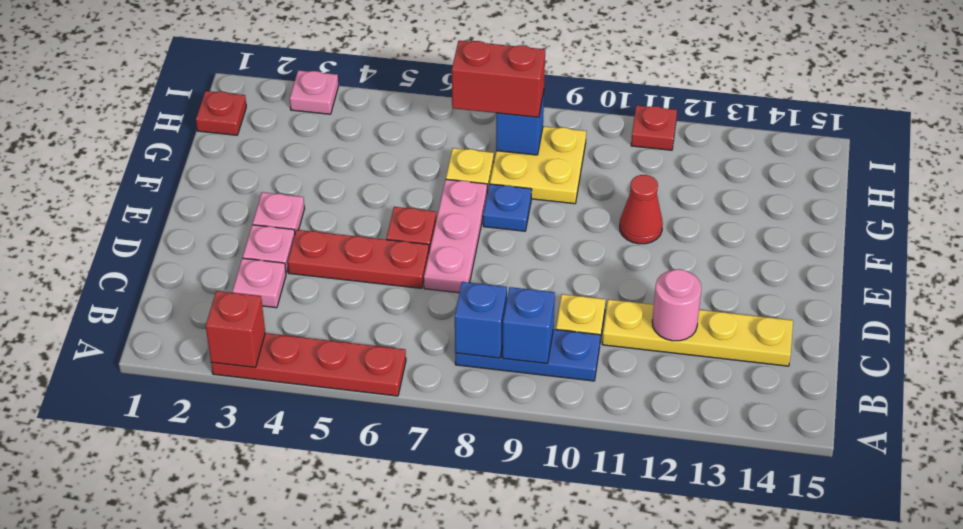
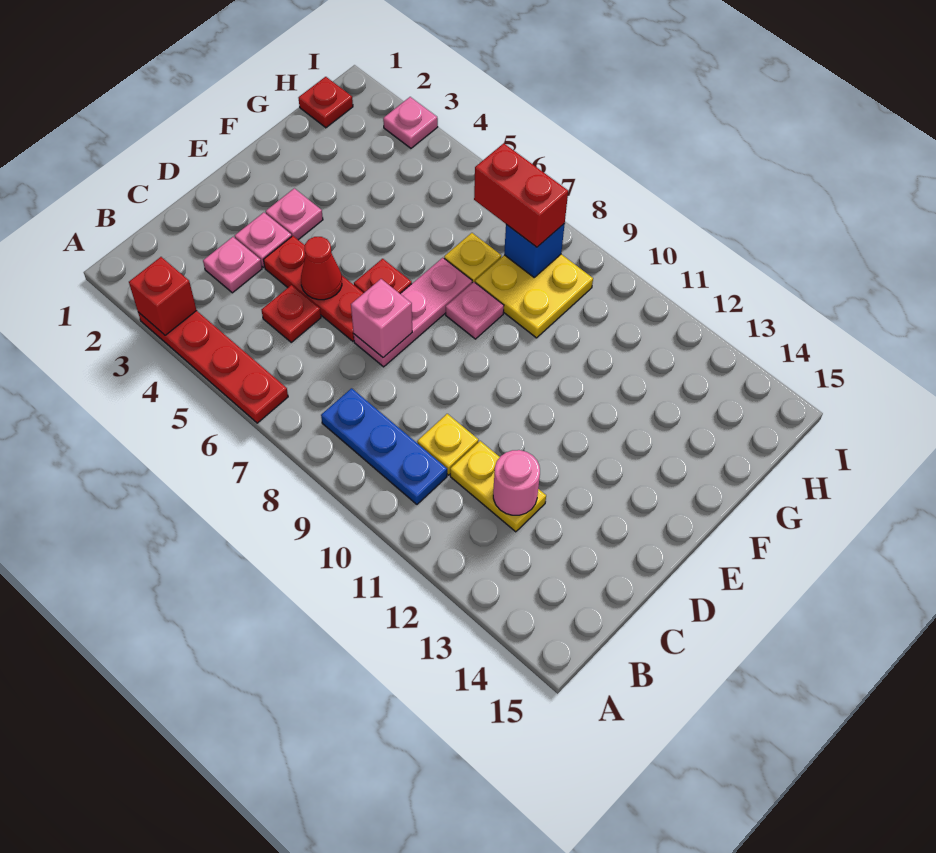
blue brick B8 level 2 -> none
blue brick B9 level 2 -> none
yellow plate C11:C14 level 1 -> yellow plate C11:C12 level 1
none -> pink brick D7 level 2
blue plate F8 level 1 -> pink plate F8 level 1
red cone F11 level 1 -> red cone D5 level 2
red plate I11 level 1 -> red plate C5 level 1

